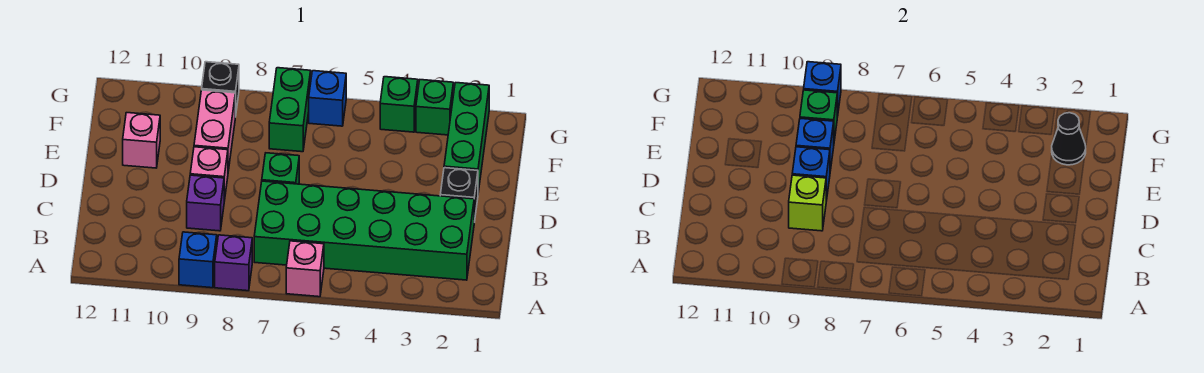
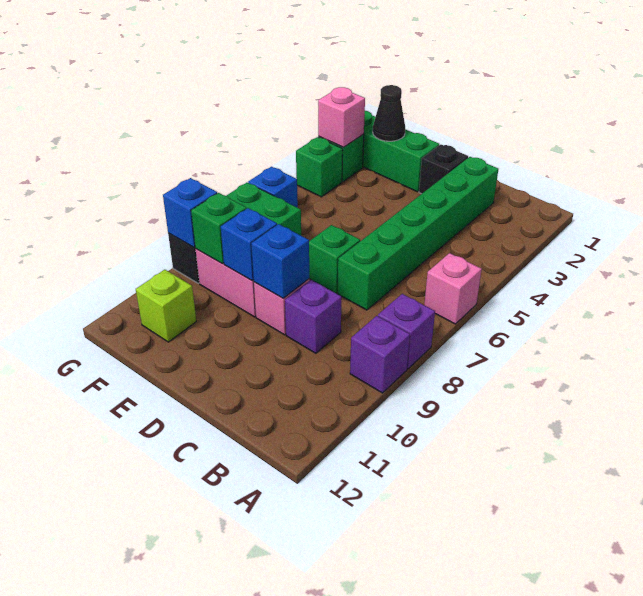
blue brick A9 level 1 -> purple brick A9 level 1
green brick B2:C7 level 1 -> green brick C2:C7 level 1
lime brick C9 level 2 -> lime brick F11 level 1
pink brick E11 level 1 -> pink brick G3 level 2

